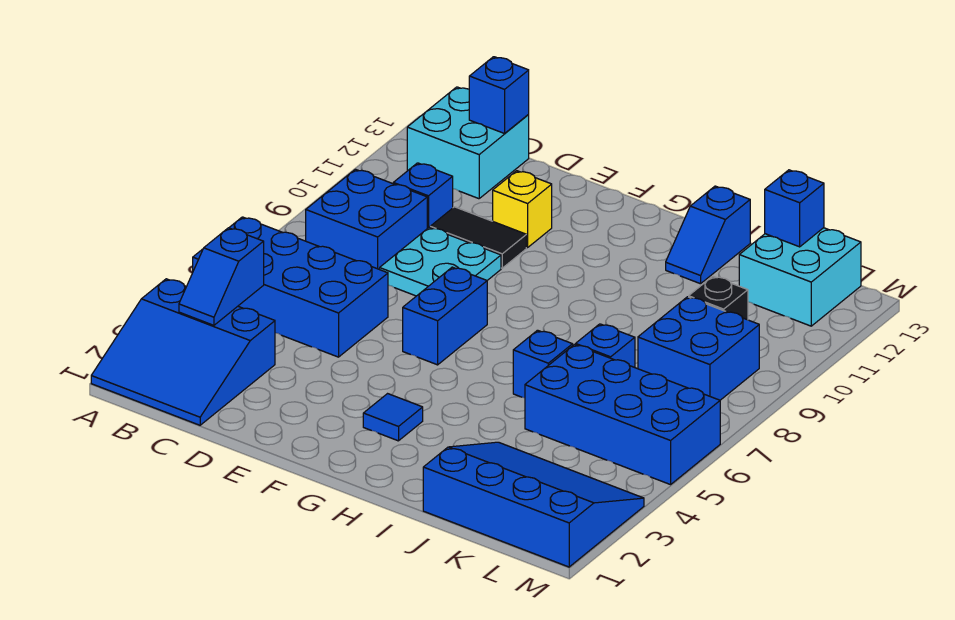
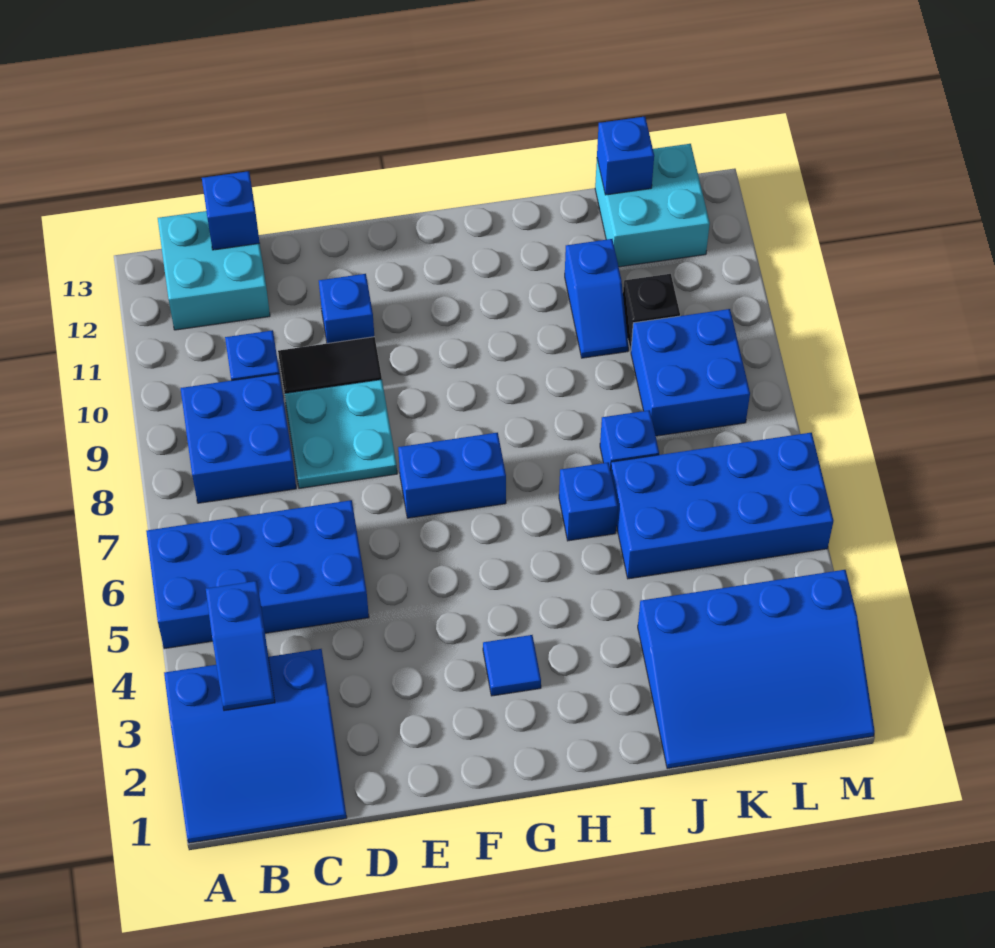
yellow brick E11 level 1 -> blue brick E11 level 1
blue brick F6:F7 level 1 -> blue brick F7:G7 level 1
blue slope I12:I13 level 1 top 13 -> blue slope J10:J11 level 1 top 11
blue slope J1:M3 level 1 top 1 -> blue slope J1:M3 level 1 top 3

